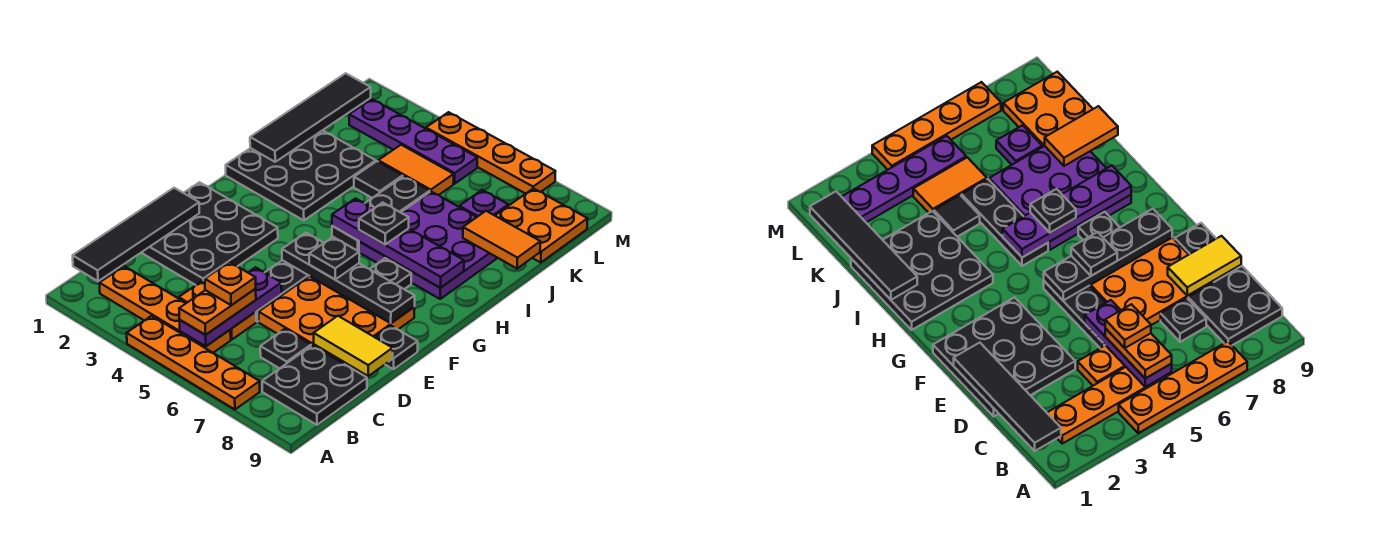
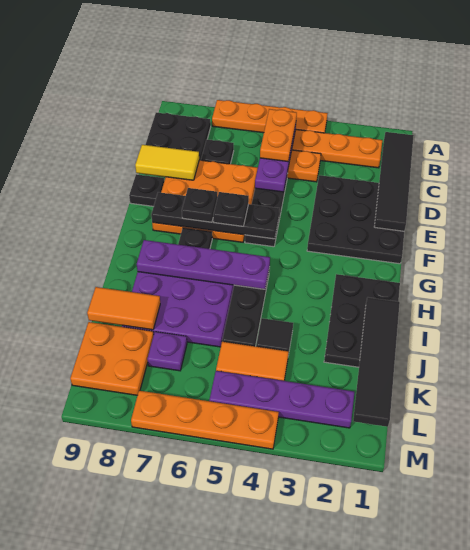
orange plate C5 level 4 -> none
black plate H1:J3 level 1 -> black plate H1:J2 level 1
black plate H6 level 3 -> black plate F7 level 3

